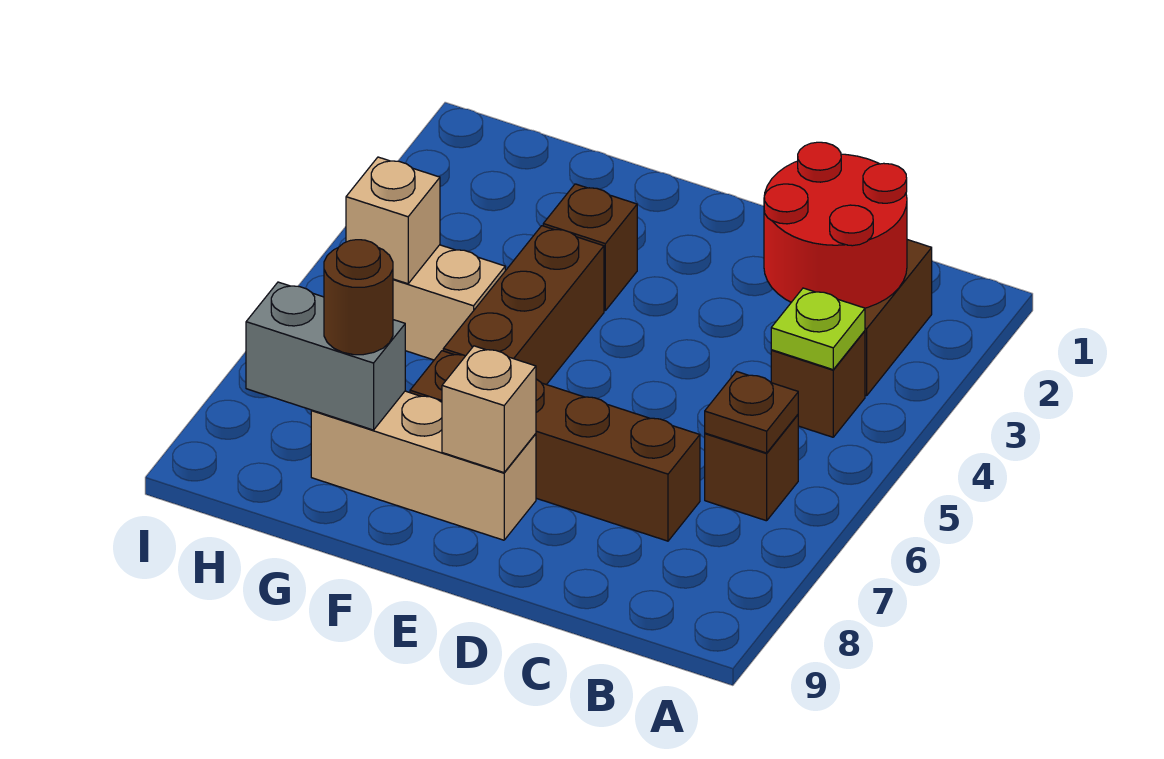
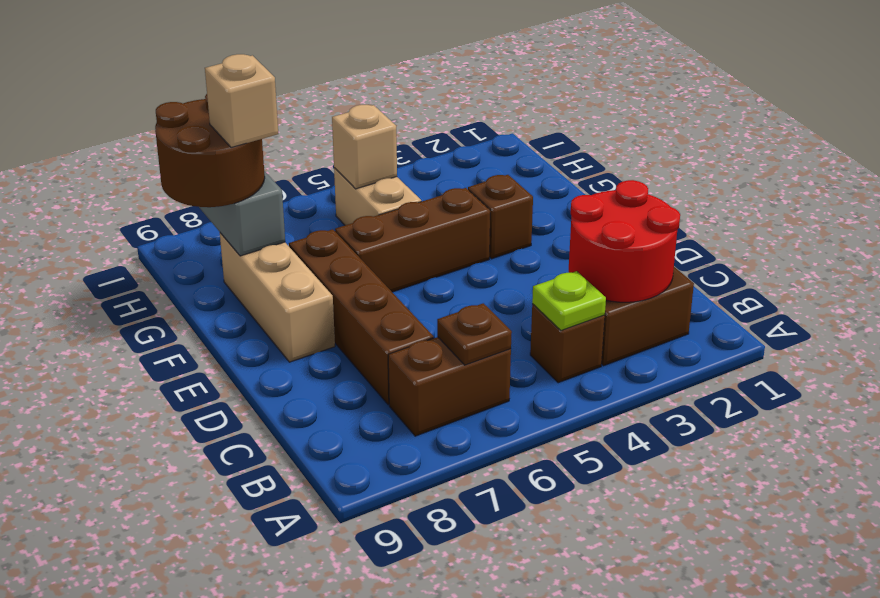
brown brick B6 level 1 -> brown brick B6:B7 level 1
tan brick E8 level 2 -> tan brick G8 level 4
brown round brick G8 level 3 -> brown round brick G8:H9 level 3

